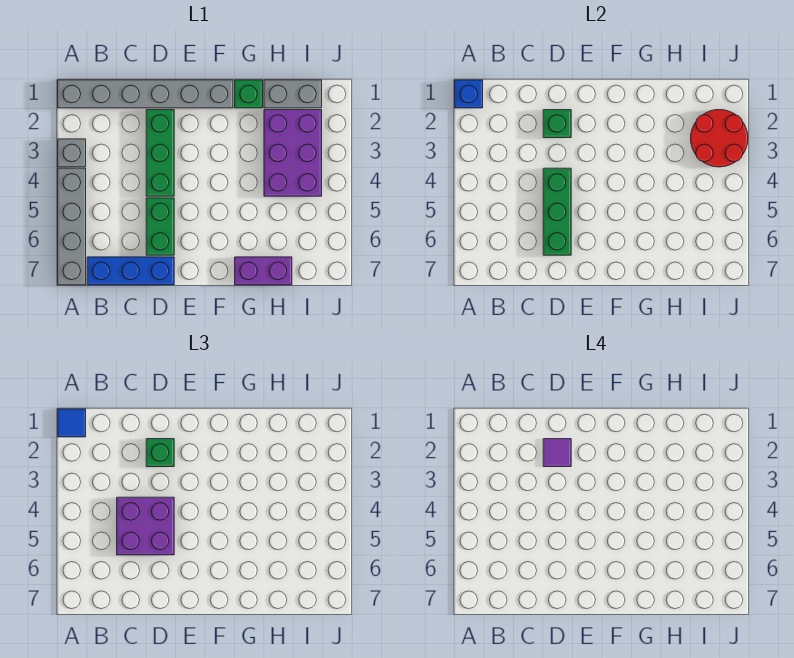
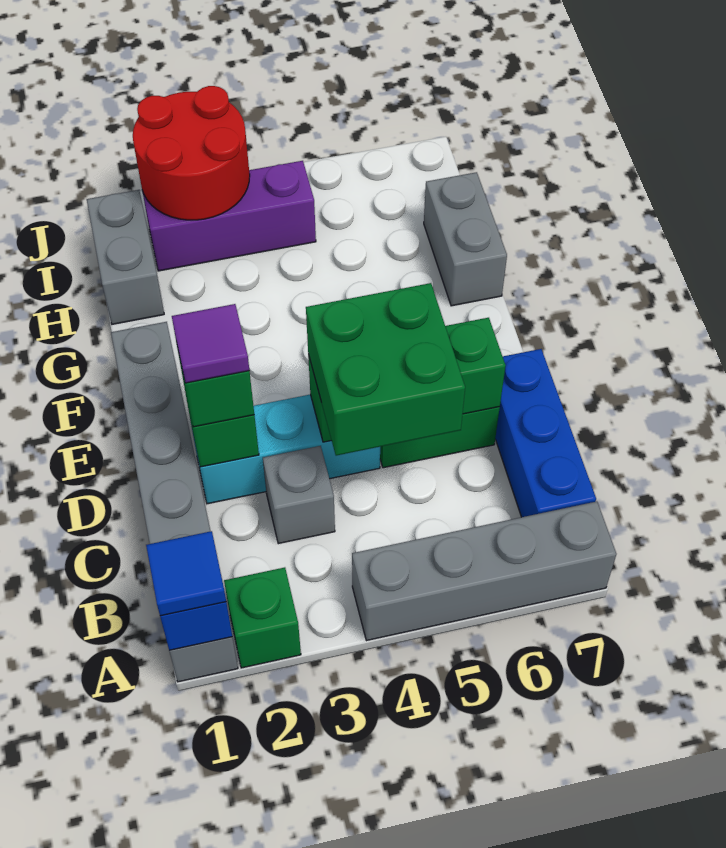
grey brick A3 level 1 -> grey brick C3 level 1
purple brick C4:D5 level 3 -> green brick C4:D5 level 3
green brick D2:D4 level 1 -> cyan brick D2:D4 level 1
green brick G1 level 1 -> green brick A2 level 1
purple brick G7:H7 level 1 -> grey brick G7:H7 level 1
purple brick H2:I4 level 1 -> purple brick I2:I4 level 1

